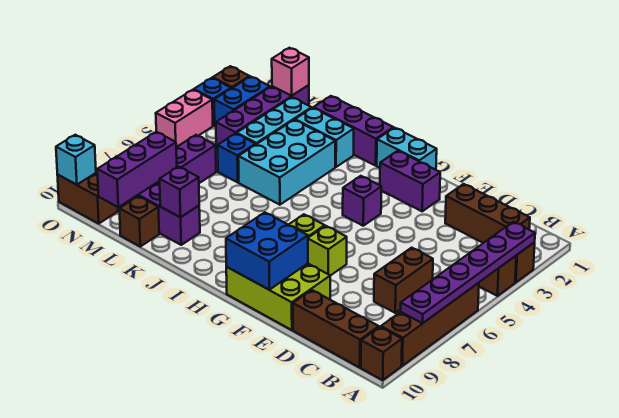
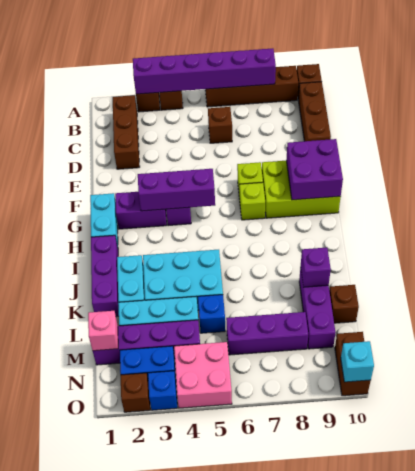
purple plate A3:A8 level 2 -> purple brick A3:A8 level 2
brown brick C6:C7 level 1 -> brown brick C6 level 1
lime brick E9:G10 level 1 -> lime brick F8:G10 level 1
purple brick F2:G2 level 1 -> purple brick G2:G3 level 1
blue brick F9:G10 level 2 -> purple brick F9:G10 level 2
purple brick M8:M10 level 2 -> purple brick G3:G5 level 2
pink brick O4:O5 level 1 -> pink brick N4:O5 level 1

